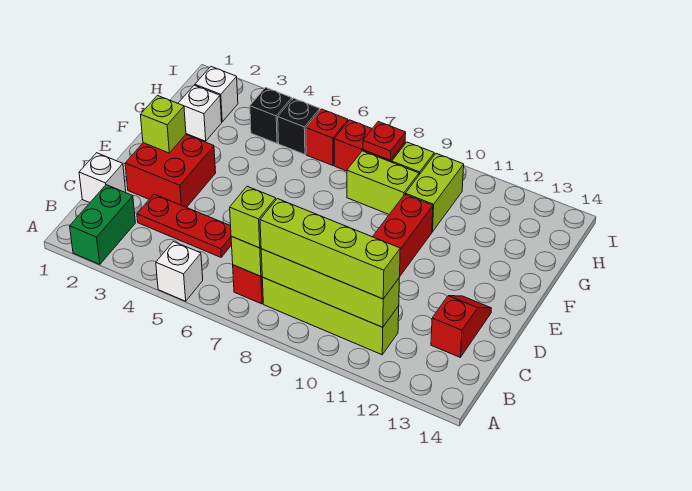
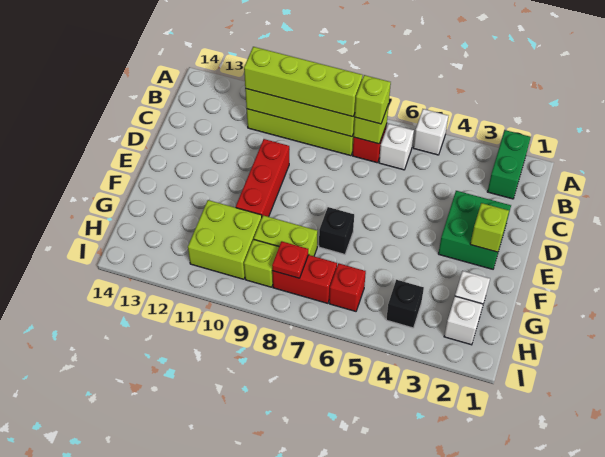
white brick C1 level 1 -> white brick B6 level 1
red plate C3:C5 level 1 -> none
red slope C13:D13 level 1 top C -> none
red brick D2:E3 level 1 -> green brick D2:E3 level 1
lime brick G10:H10 level 1 -> lime brick G10:H11 level 1
black brick H5 level 1 -> black brick F7 level 1

